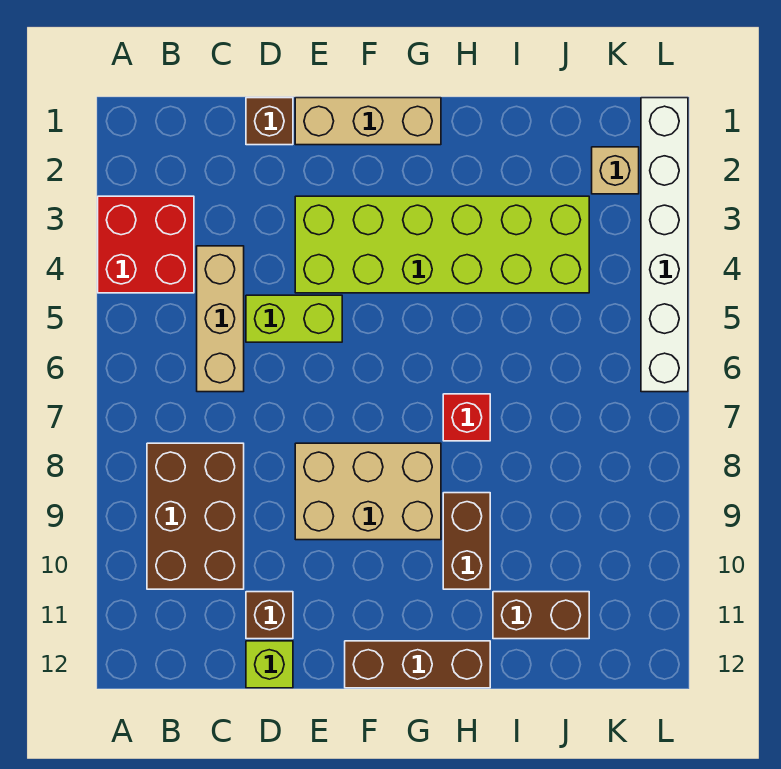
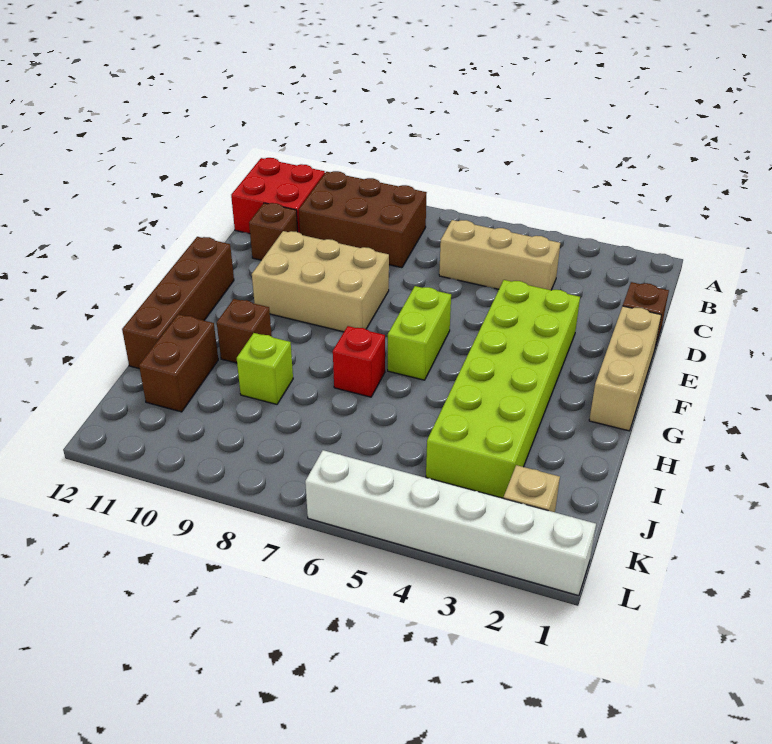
red brick A3:B4 level 1 -> red brick B11:C12 level 1
lime brick D5:E5 level 1 -> lime brick F6:G6 level 1
lime brick D12 level 1 -> lime brick I9 level 1
tan brick E8:G9 level 1 -> tan brick E8:F10 level 1
brown brick F12:H12 level 1 -> brown brick F12:I12 level 1
brown brick H9:H10 level 1 -> brown brick H10 level 1

